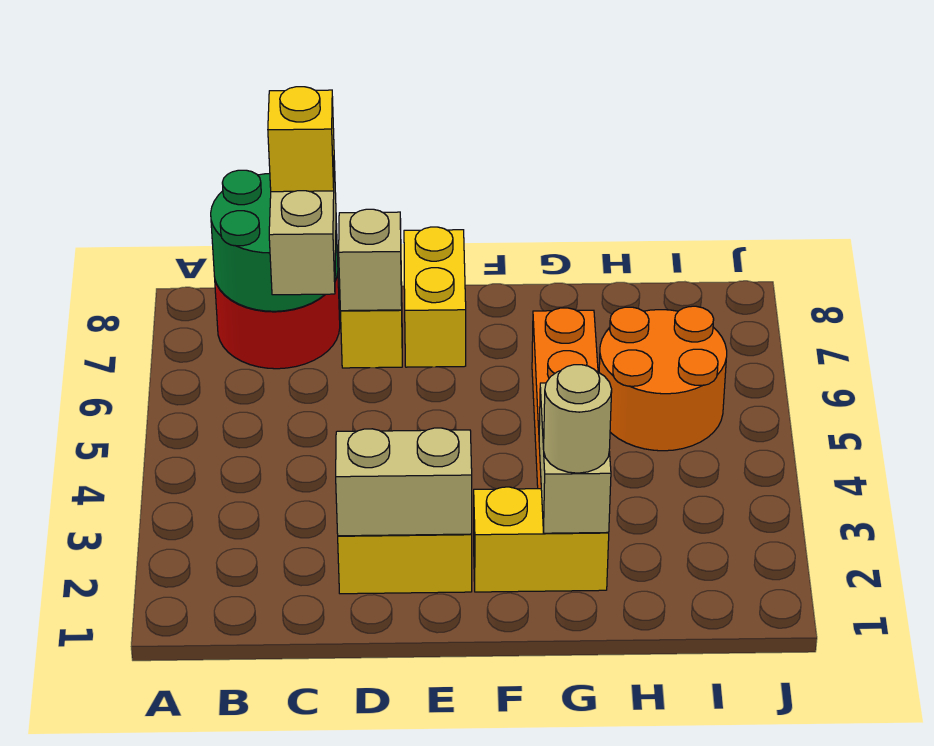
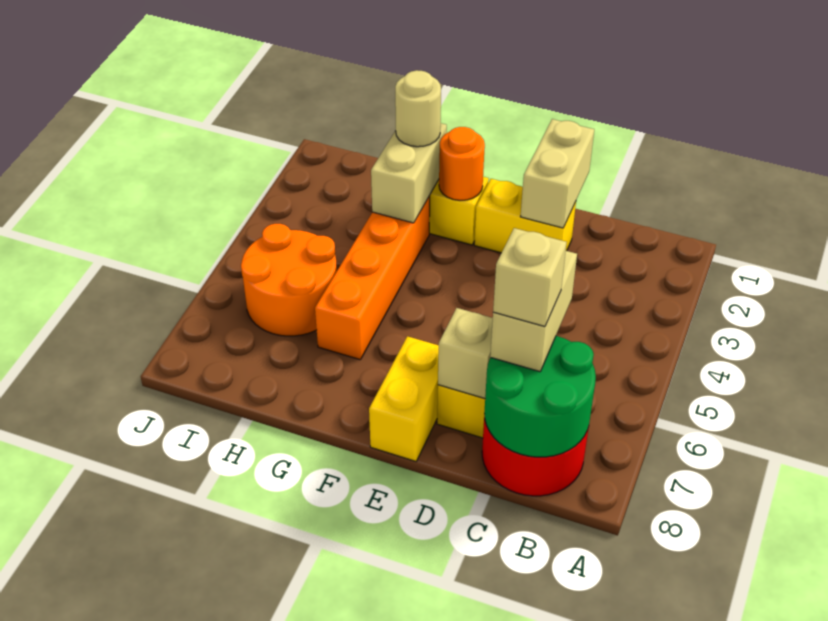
yellow brick C7 level 4 -> tan brick C7 level 4
tan brick D2:E2 level 2 -> tan brick D1:D2 level 2
none -> orange round brick F2 level 2

